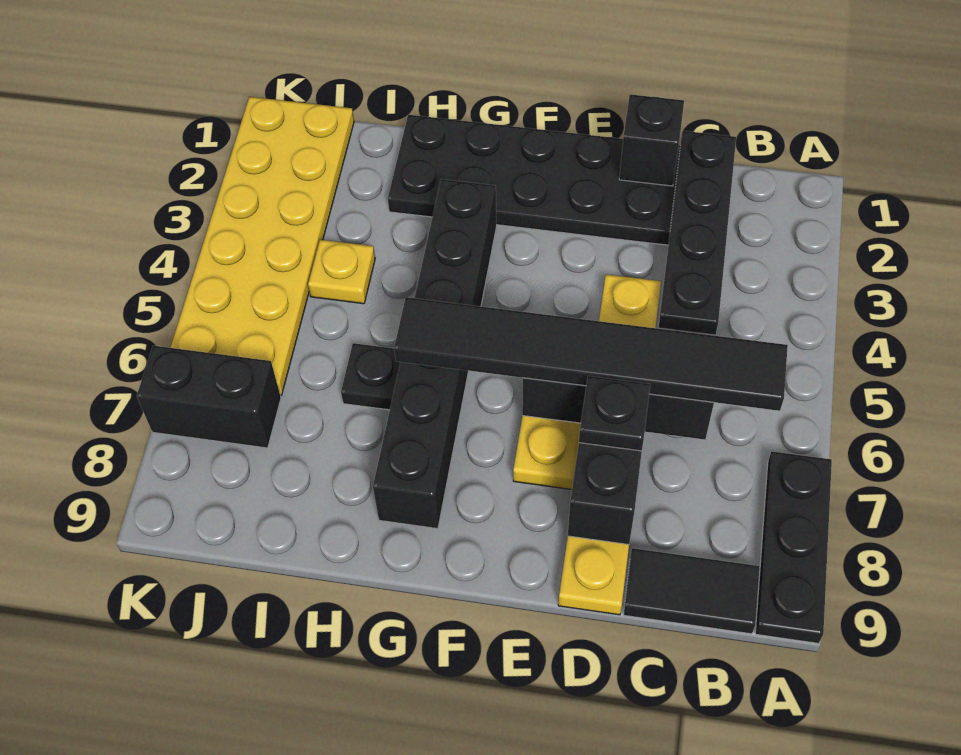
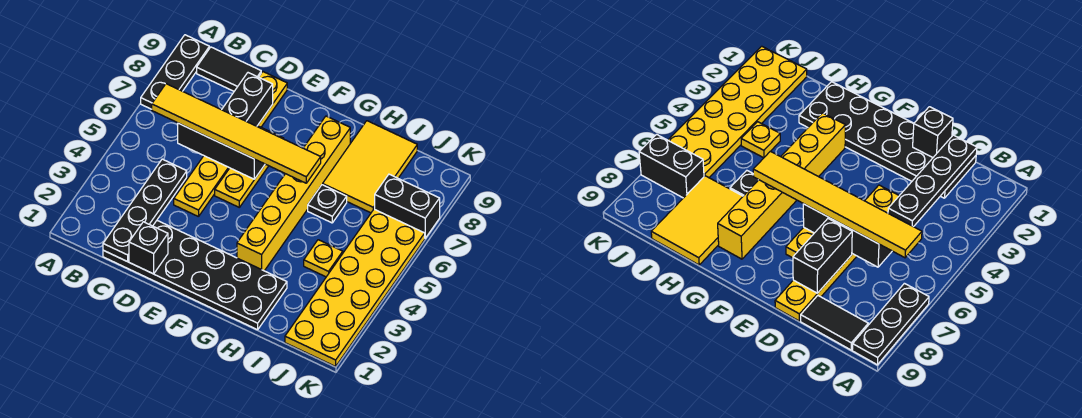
black tile B6:G6 level 3 -> yellow tile B6:G6 level 3
black plate D7 level 3 -> none
black brick G3:G8 level 1 -> yellow brick G3:G8 level 1
none -> yellow tile H7:I9 level 1

